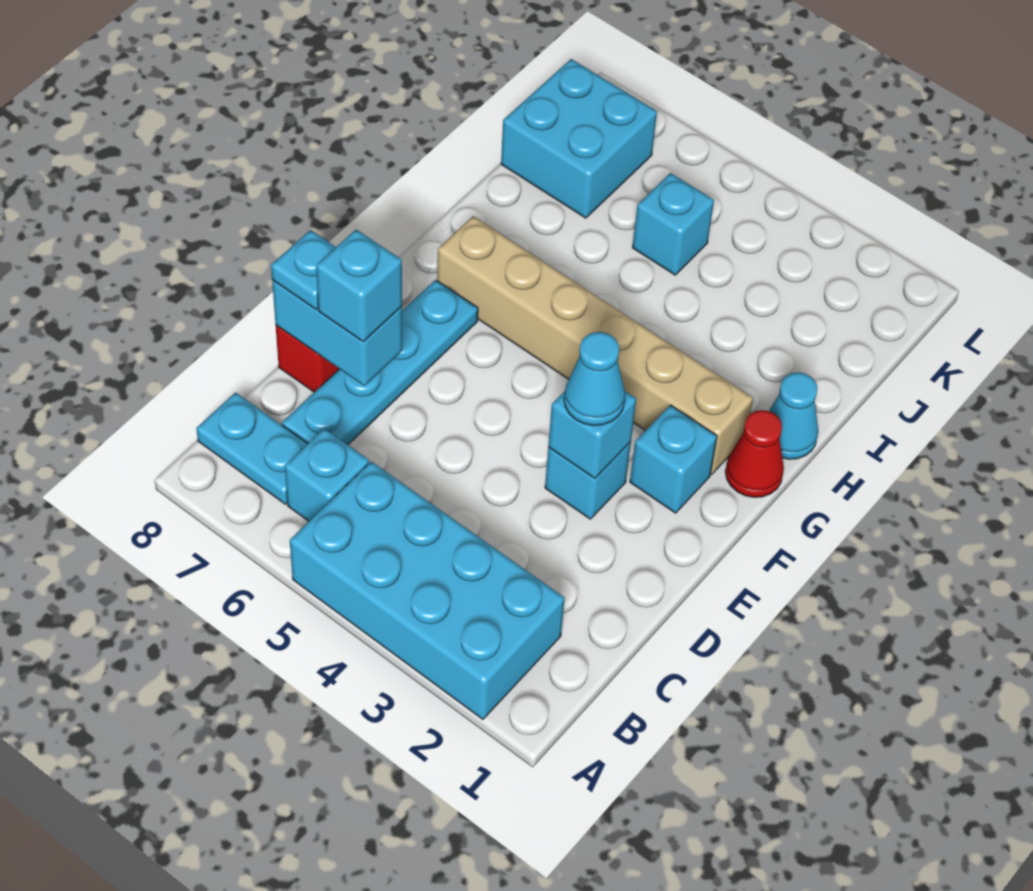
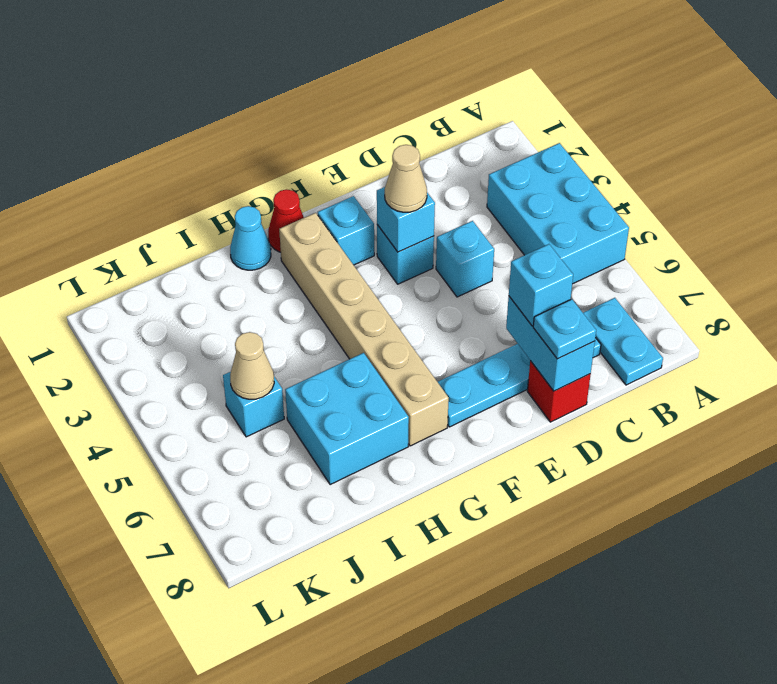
cyan brick A2:B5 level 1 -> cyan brick A3:B5 level 1
cyan brick B6 level 1 -> cyan brick D4 level 1
cyan cone E3 level 3 -> tan cone E3 level 3
none -> tan cone J5 level 2
cyan brick J7:K8 level 1 -> cyan brick H6:I7 level 1

